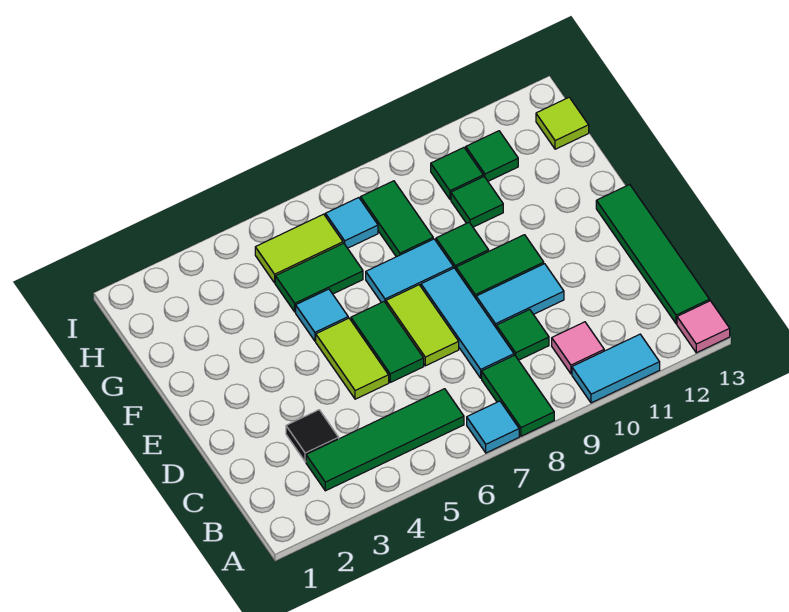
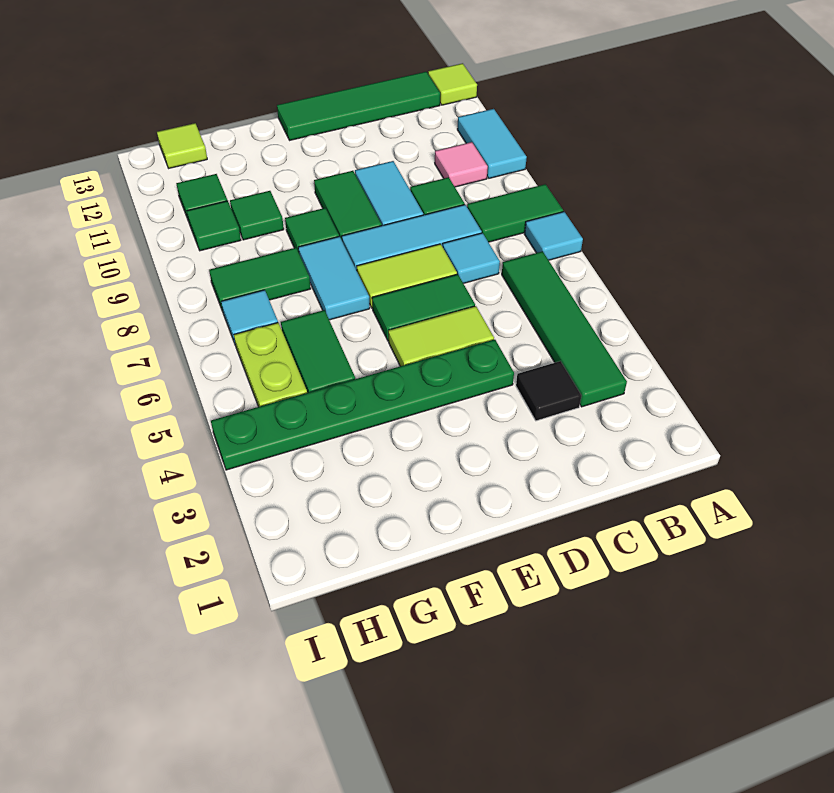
pink tile A13 level 1 -> lime tile A13 level 1
none -> green plate D4:I4 level 1
cyan tile F5 level 1 -> cyan tile C7 level 1
lime tile H5:H6 level 1 -> lime plate H5:H6 level 1

